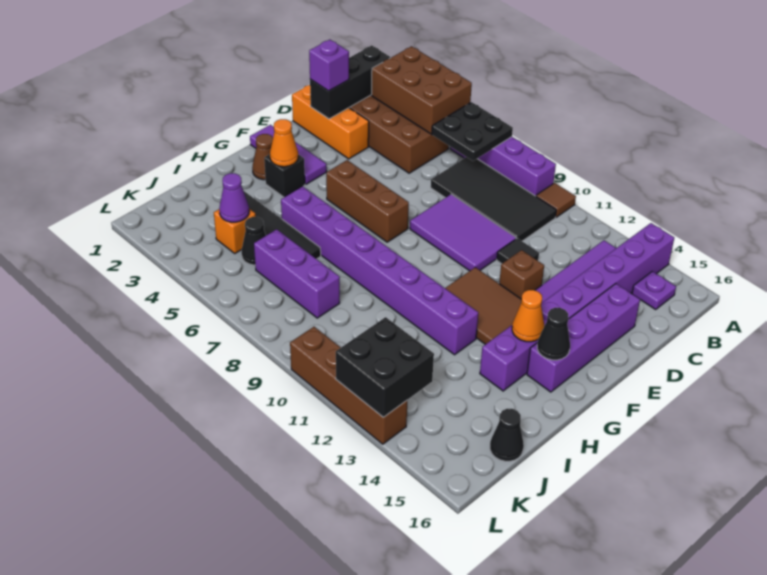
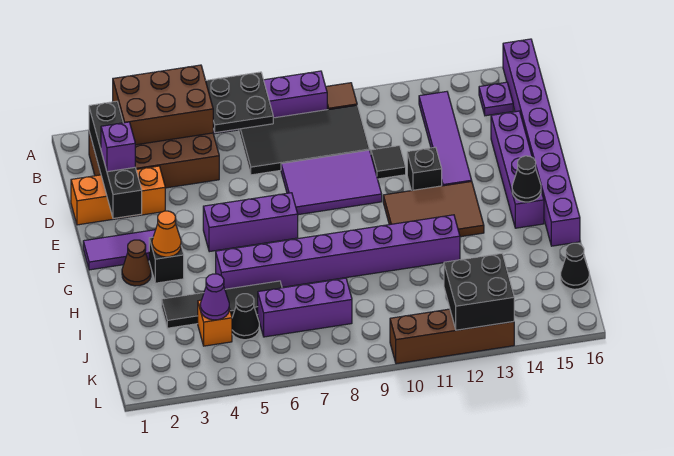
purple brick A14:H14 level 1 -> purple brick A16:H16 level 1
black brick B2:D2 level 2 -> black brick B2:E2 level 2
brown brick E12 level 1 -> black brick E12 level 1
brown brick F5:F7 level 1 -> purple brick F5:F7 level 1
orange cone G14 level 2 -> none

